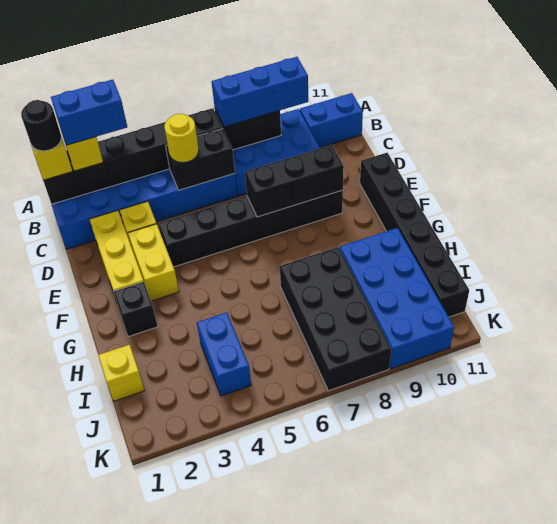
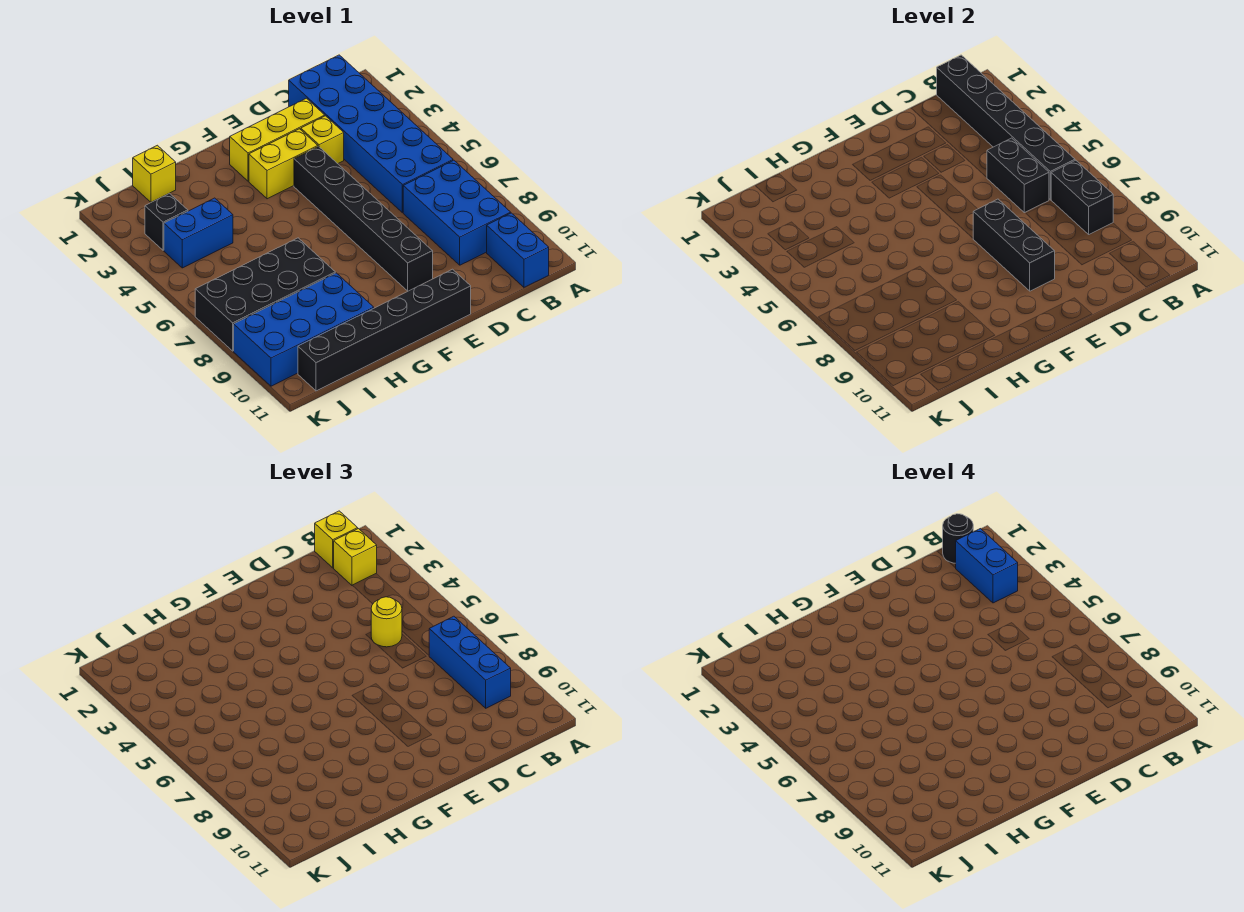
black brick G2 level 1 -> black brick J3 level 1

